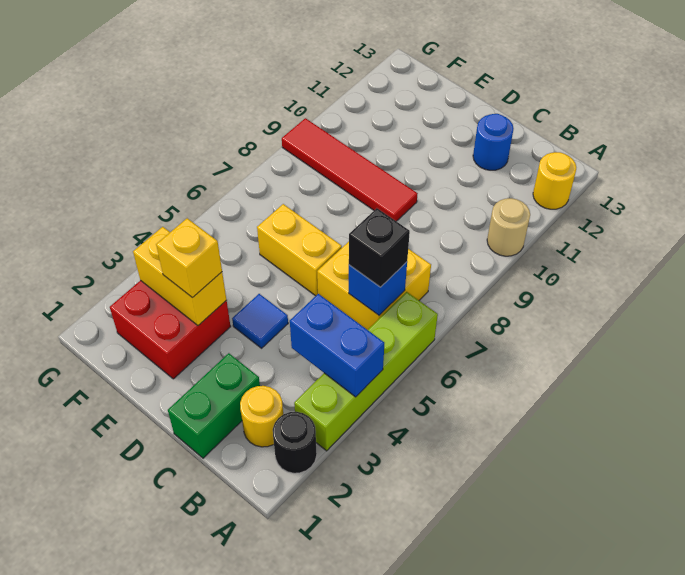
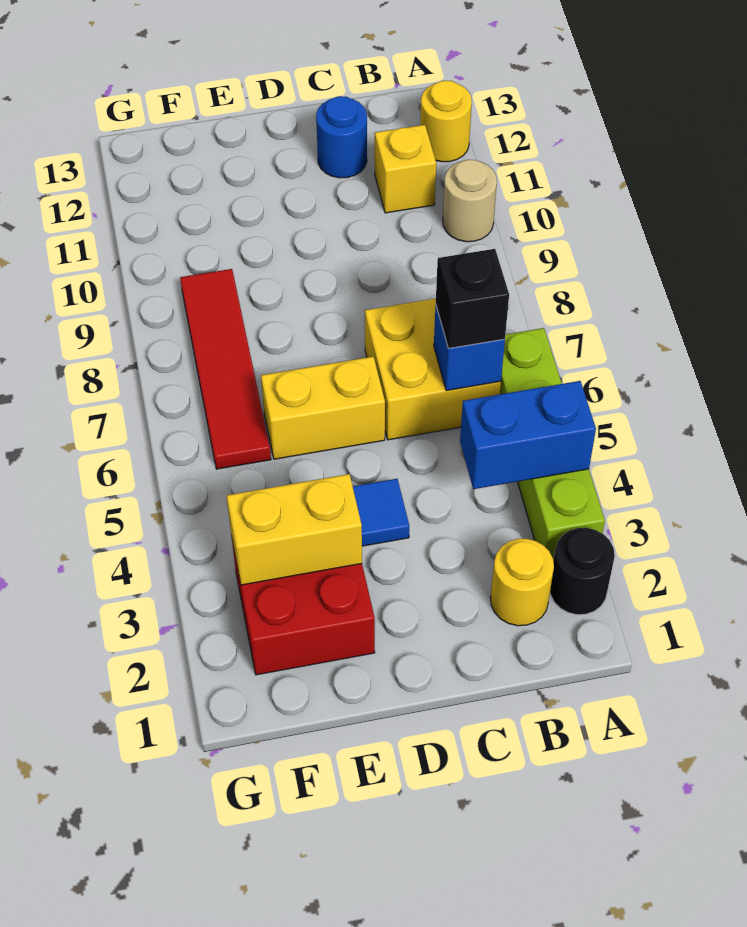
green brick C1:C2 level 1 -> none
red tile D9:G9 level 1 -> red tile F6:F9 level 1
yellow brick E3 level 3 -> yellow brick B11 level 1

